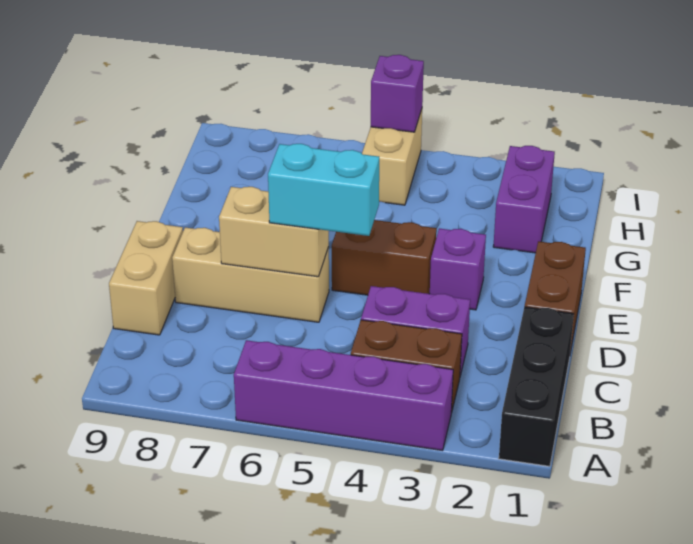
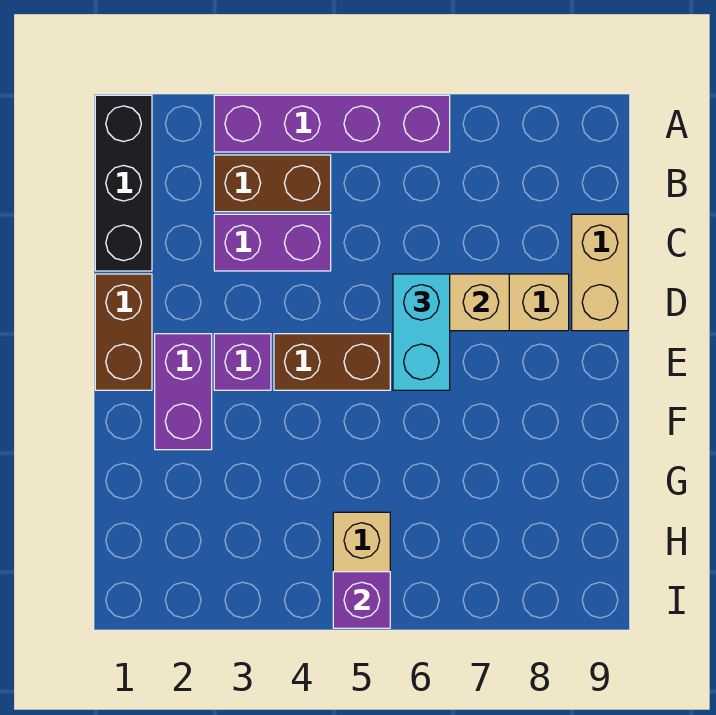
cyan brick D5:D6 level 3 -> cyan brick D6:E6 level 3
purple brick G2:H2 level 1 -> purple brick E2:F2 level 1

